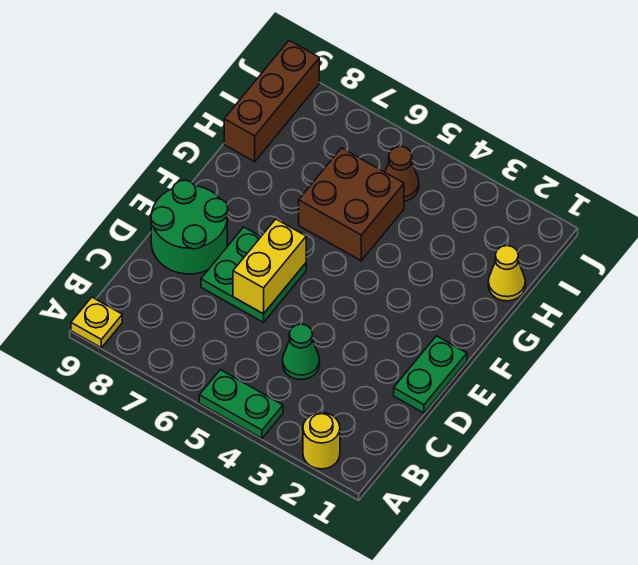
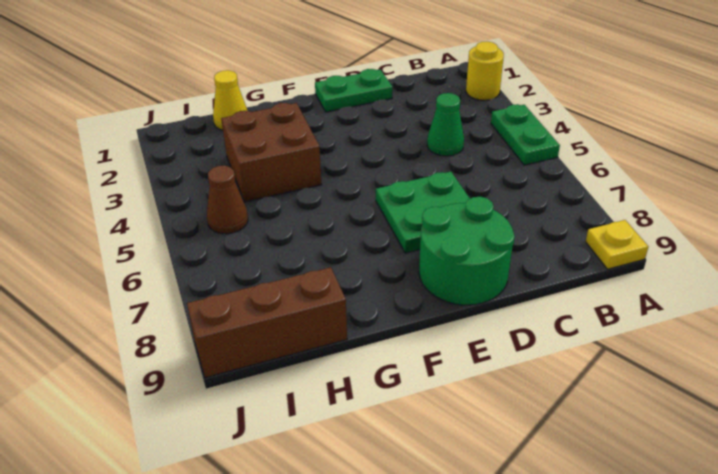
yellow brick D6:E6 level 2 -> none
brown brick G5:H6 level 1 -> brown brick G3:H4 level 1

